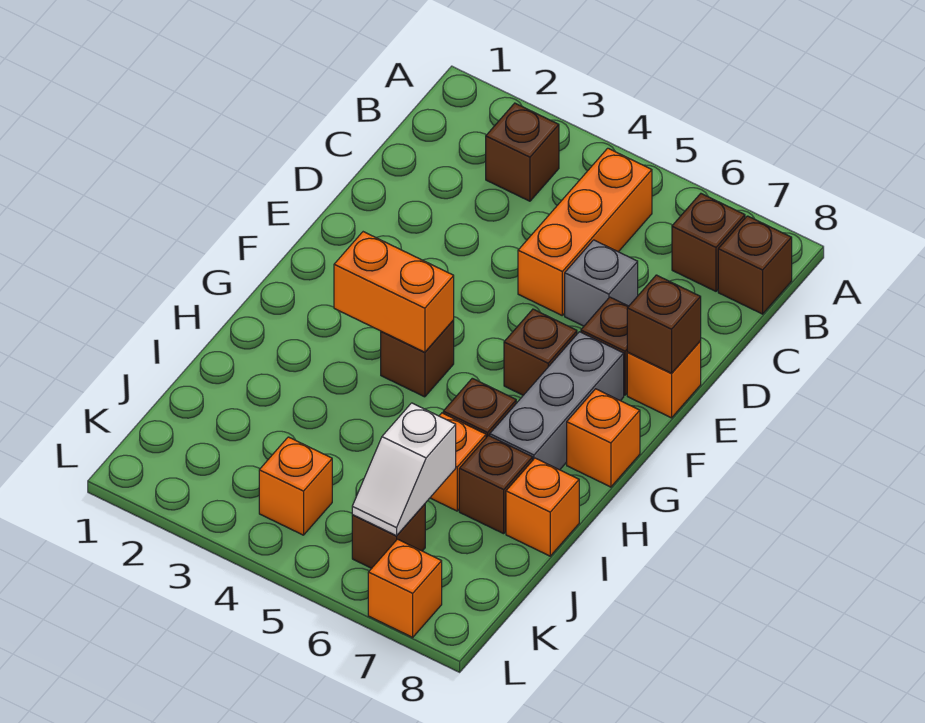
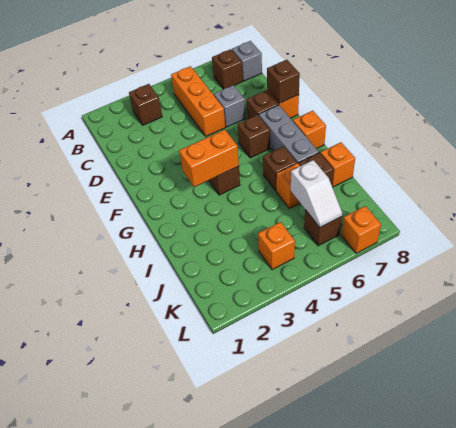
brown brick B8 level 1 -> grey brick B8 level 1

